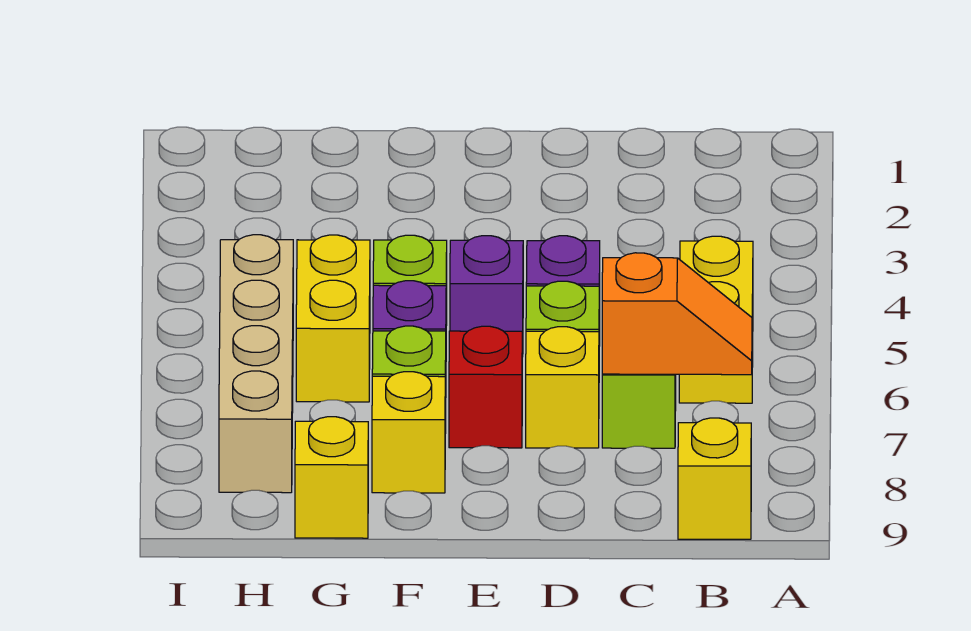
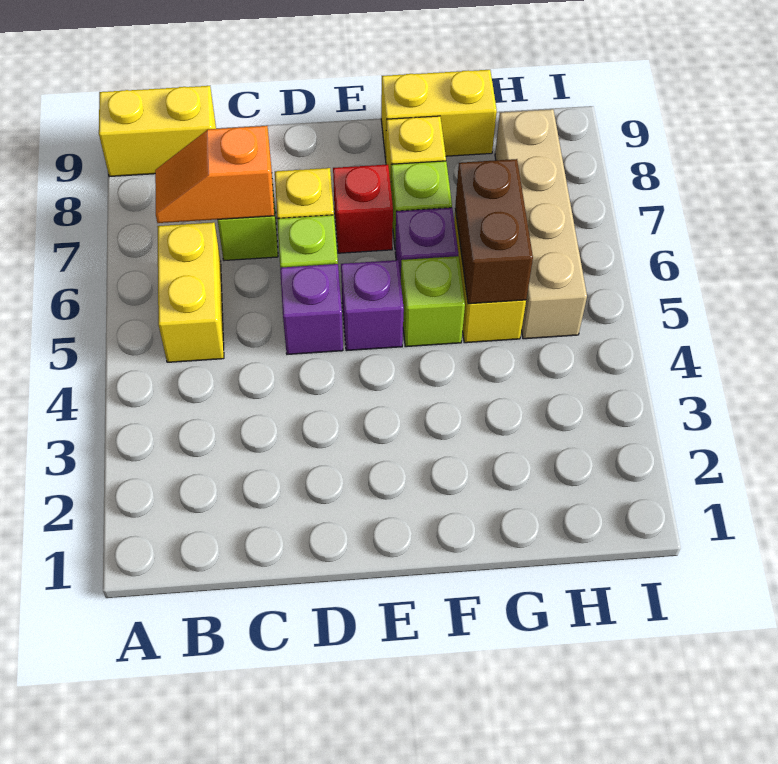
yellow brick B9 level 1 -> yellow brick A9:B9 level 1
none -> brown brick G5:G6 level 2
yellow brick G9 level 1 -> yellow brick F9:G9 level 1

